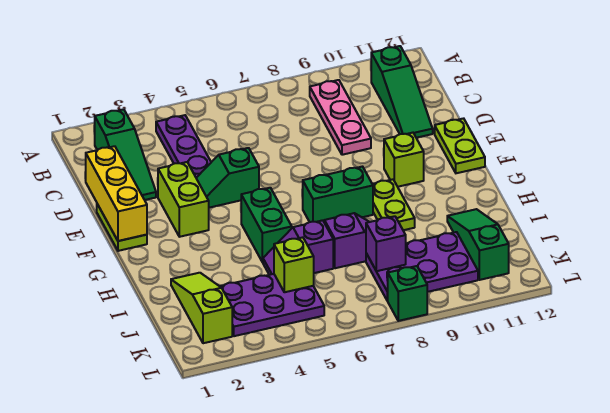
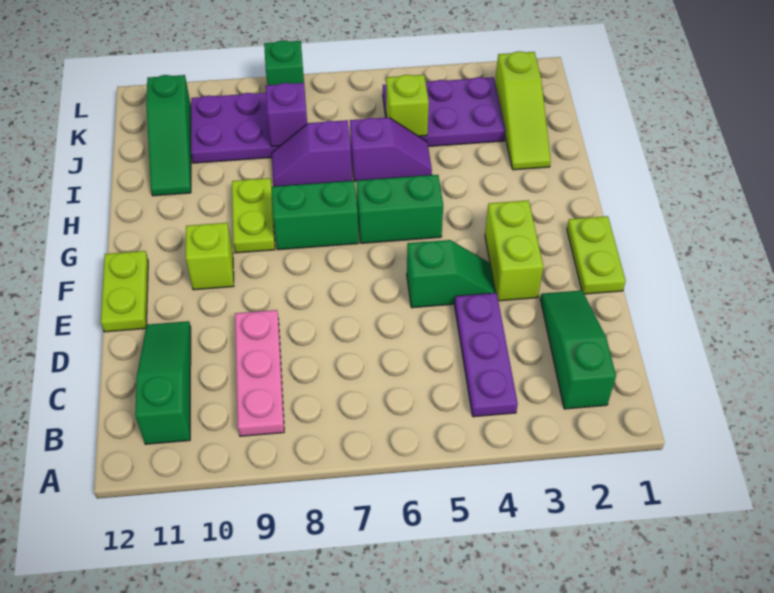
yellow brick D1:F1 level 2 -> none
green brick G5:H5 level 1 -> green brick G5:G6 level 1

